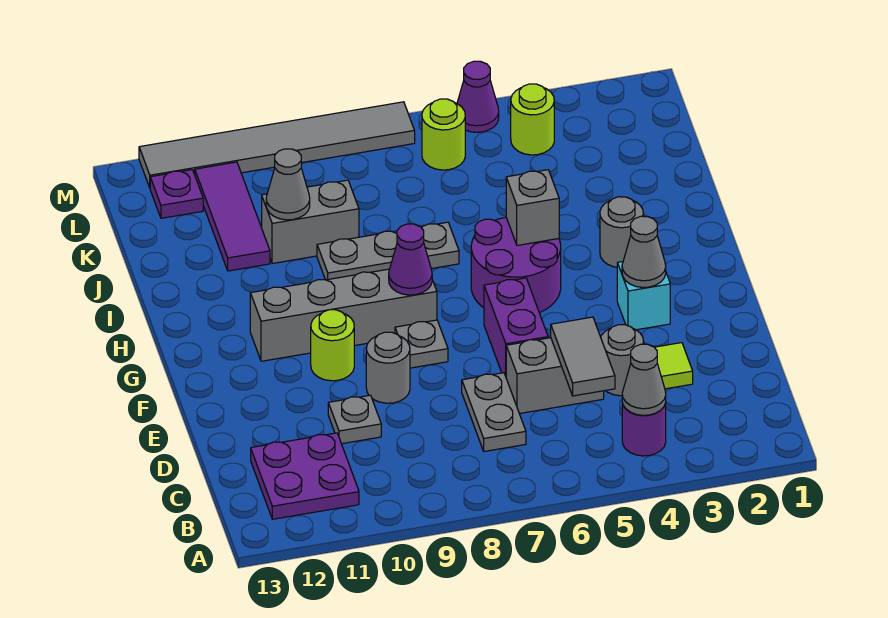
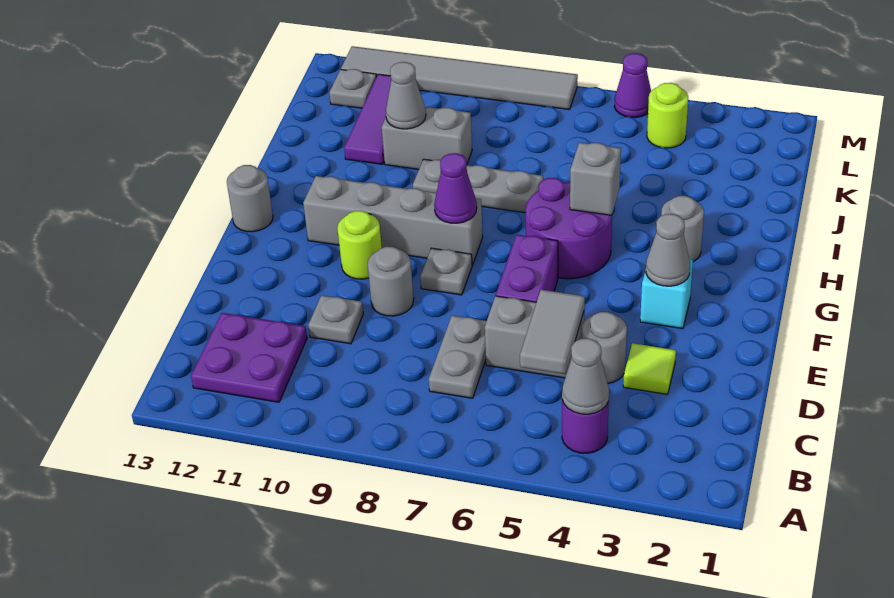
none -> grey round brick G13 level 1
lime round brick L6 level 1 -> none
purple plate L12 level 1 -> grey plate L12 level 1

